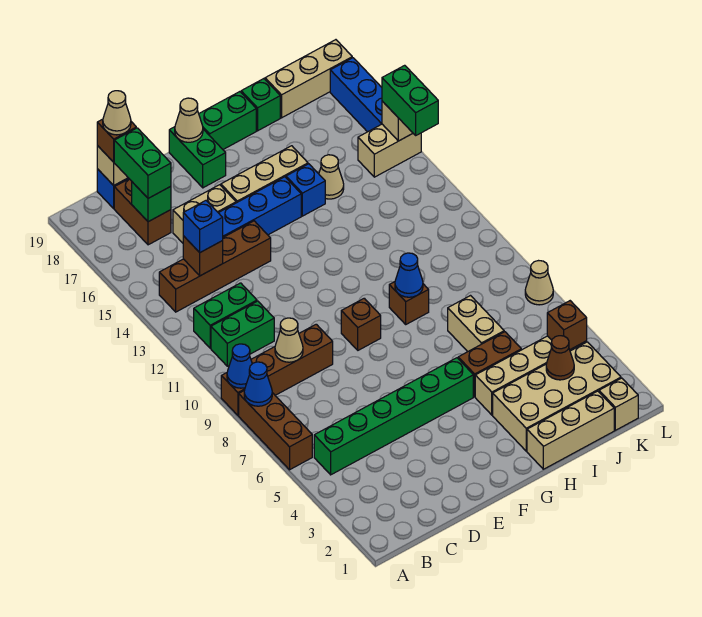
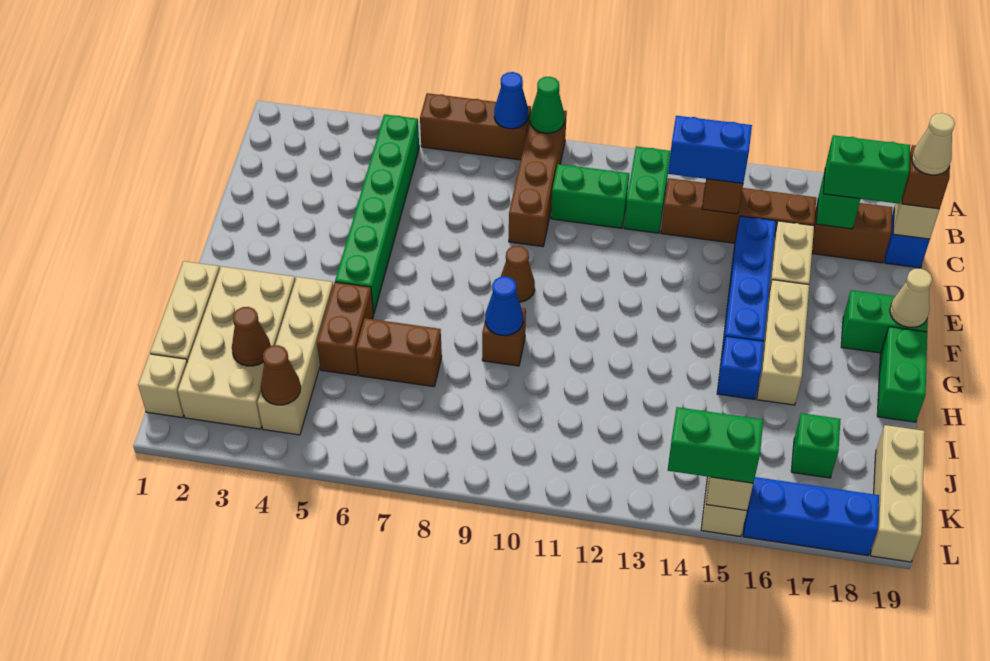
blue cone A9 level 2 -> green cone A9 level 2
green brick B11:C11 level 1 -> green brick C10:C11 level 1
brown brick B14:E14 level 1 -> brown brick C13:C16 level 1
tan cone C9 level 2 -> none
blue brick C14 level 3 -> blue brick C13:C14 level 3
brown brick F9 level 1 -> brown cone F9 level 1
tan brick I6:I7 level 1 -> brown brick I6:I7 level 1
tan cone I15 level 1 -> none
green brick I19 level 1 -> green brick J17 level 1
brown brick K4 level 2 -> brown cone K4 level 2
tan cone L7 level 1 -> none

